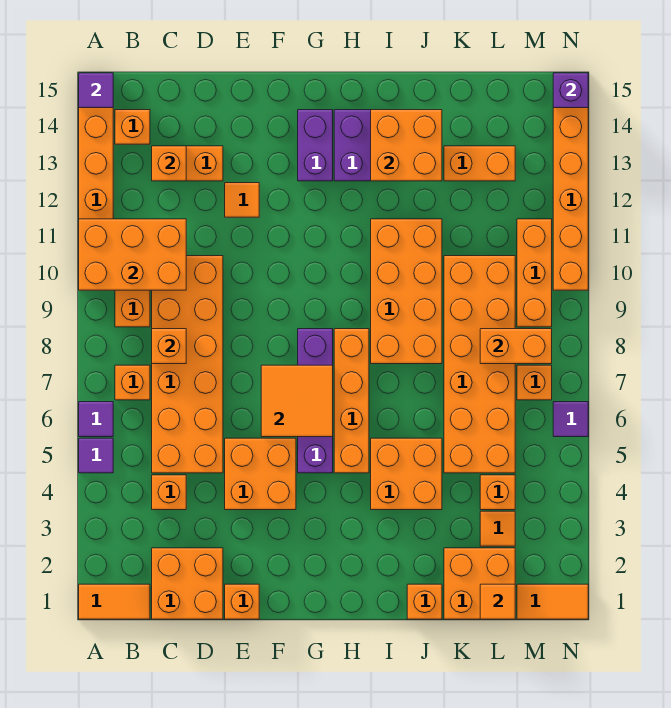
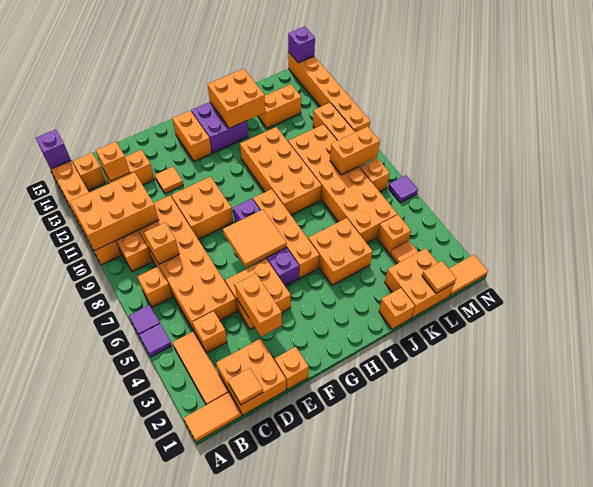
purple tile A15 level 2 -> purple brick A15 level 2
none -> orange tile B2:B4 level 1
none -> orange tile C1 level 2
none -> orange brick E3:E4 level 2
none -> orange brick E9:F10 level 1
purple brick G13:G14 level 1 -> orange brick G13:G14 level 1

